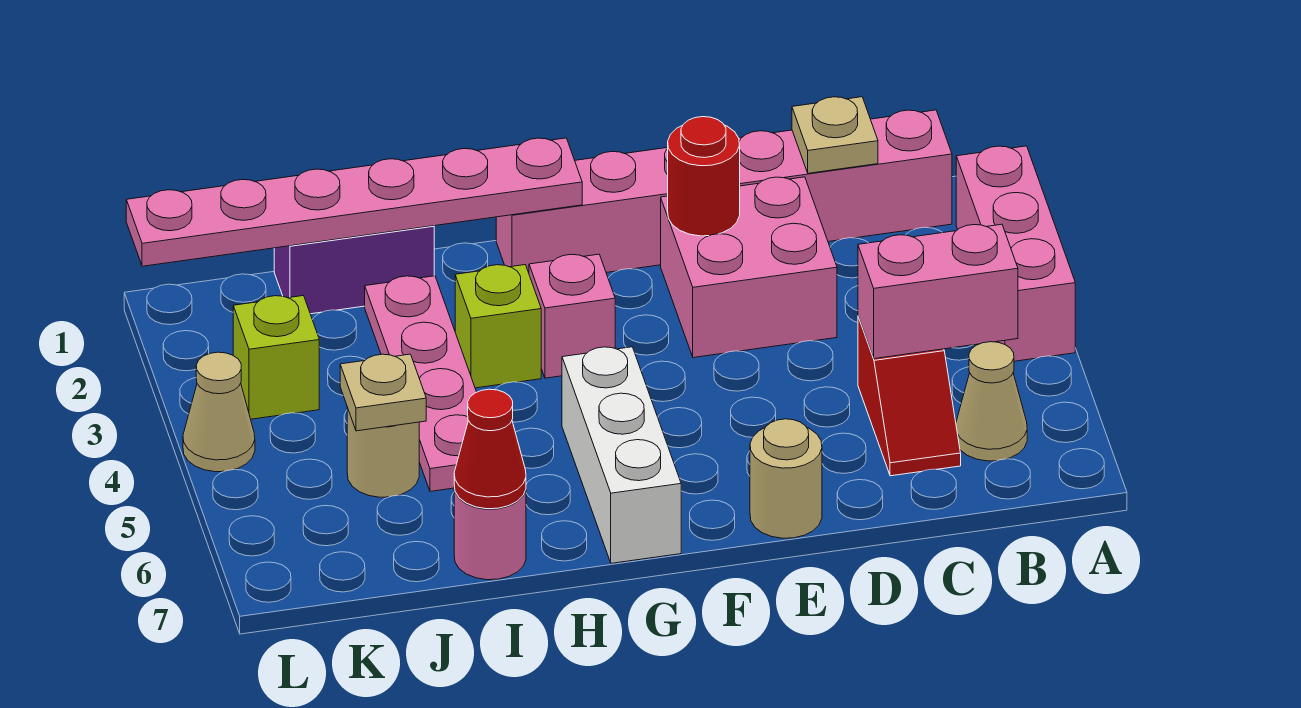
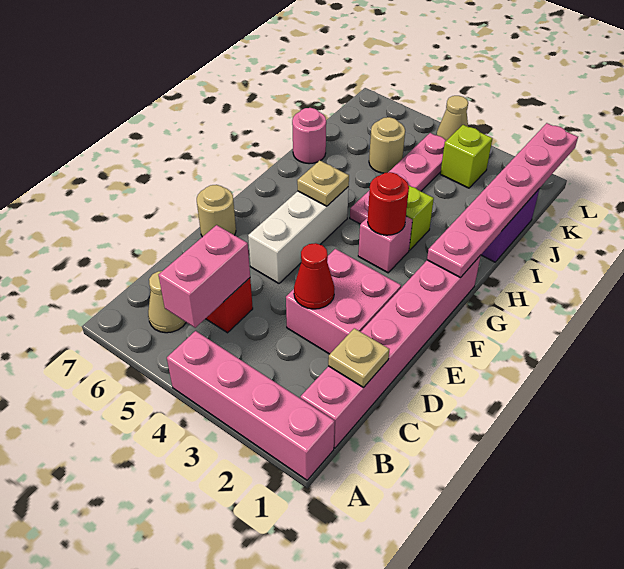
pink brick A2:A4 level 1 -> pink brick A1:A4 level 1
red round brick E2 level 2 -> red round brick G3 level 2
white brick G5:G7 level 1 -> white brick E5:G5 level 1
pink plate I2:I5 level 1 -> pink plate H4:K4 level 1
red cone I7 level 2 -> red cone D3 level 2
tan plate J5 level 2 -> tan plate G5 level 2

